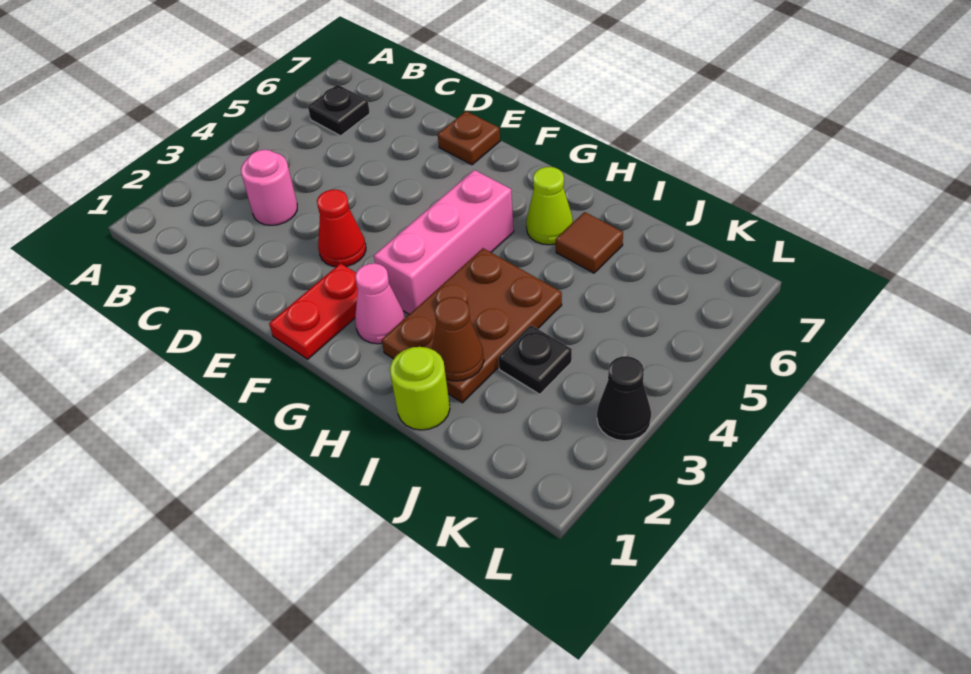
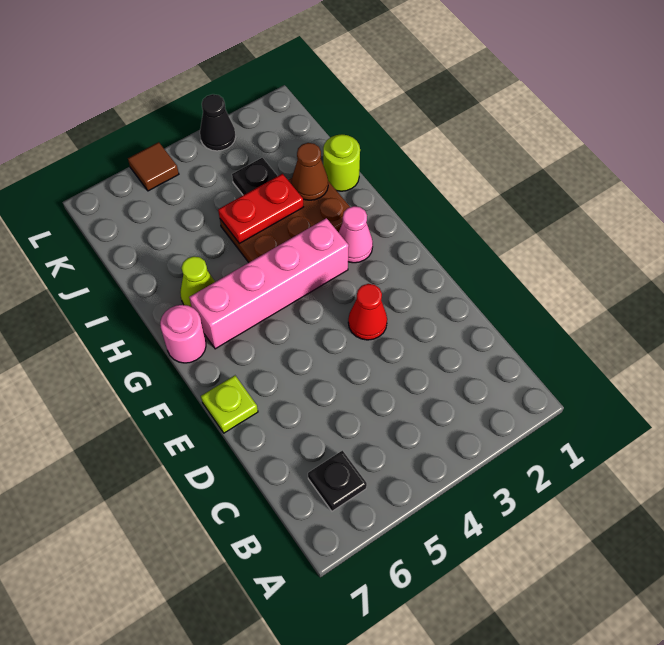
pink round brick C3 level 1 -> pink round brick G7 level 1
brown plate E7 level 1 -> lime plate E7 level 1
red plate F1:F2 level 1 -> red plate I3:I4 level 2
pink brick G3:G5 level 1 -> pink brick G3:G6 level 1
brown tile I6 level 1 -> brown tile L5 level 1

